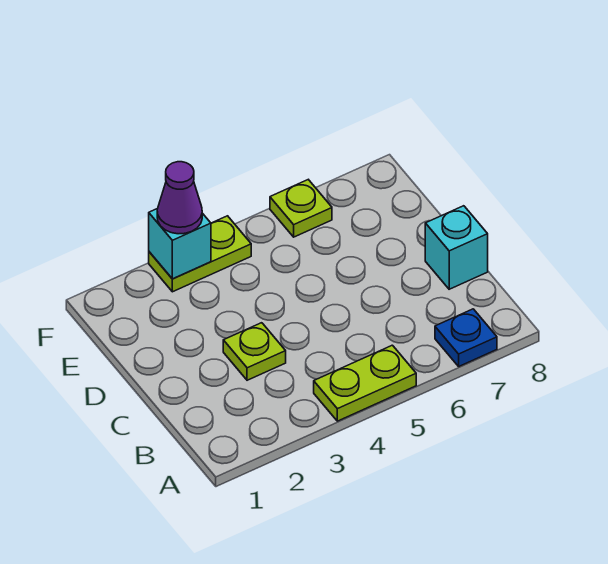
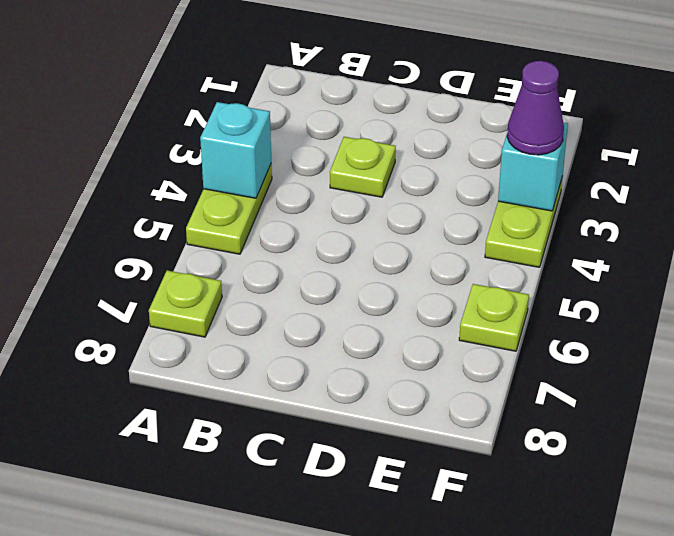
blue plate A7 level 1 -> lime plate A7 level 1
cyan brick C8 level 1 -> cyan brick A4 level 2

